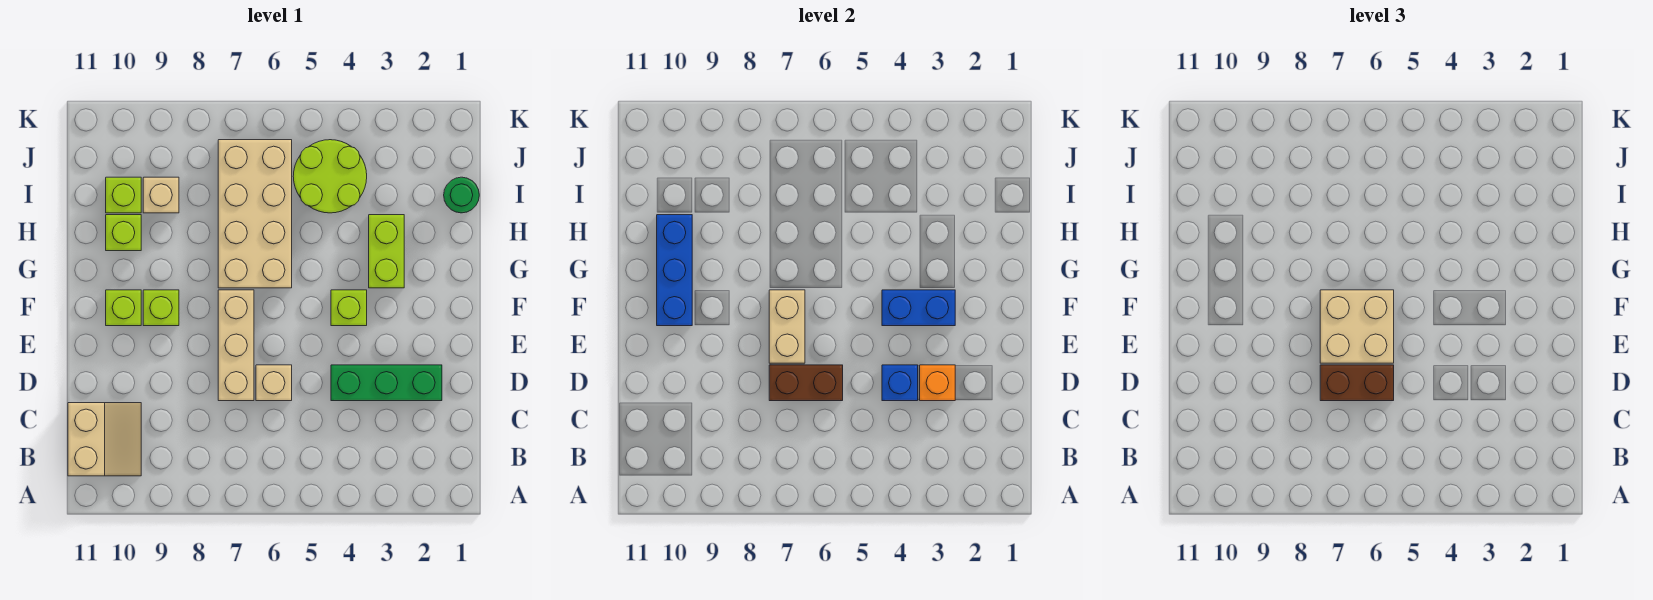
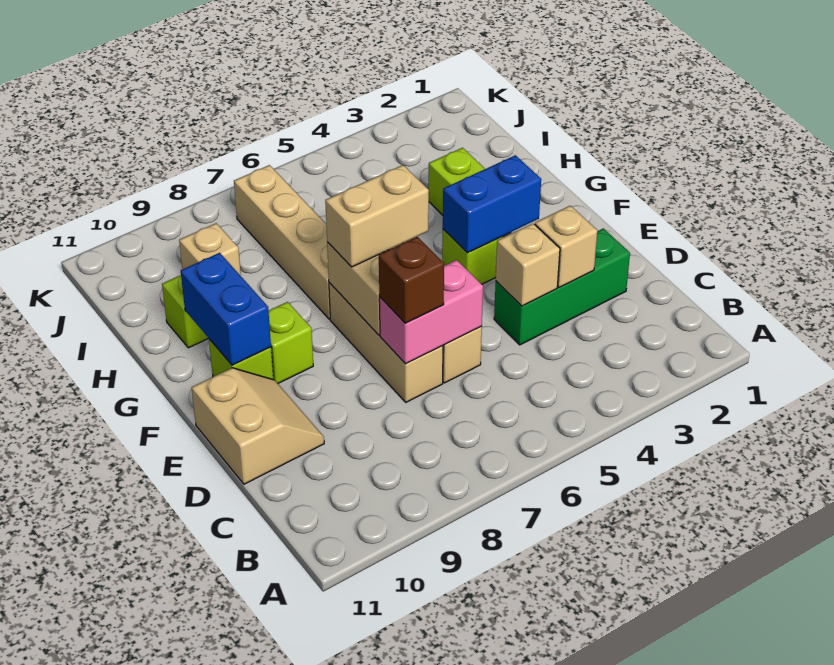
tan slope B10:C11 level 1 top 11 -> tan slope D10:E11 level 1 top 11
orange brick D3 level 2 -> tan brick D3 level 2
blue brick D4 level 2 -> tan brick D4 level 2
brown brick D6:D7 level 2 -> pink brick D6:D7 level 2
brown brick D6:D7 level 3 -> brown brick D7 level 3
tan brick E6:F7 level 3 -> tan brick F6:F7 level 3
blue brick F10:H10 level 2 -> blue brick F10:G10 level 2
tan brick G6:J7 level 1 -> tan brick G7:J7 level 1
green round brick I1 level 1 -> none
lime round brick I4:J5 level 1 -> none
lime brick I10 level 1 -> none

